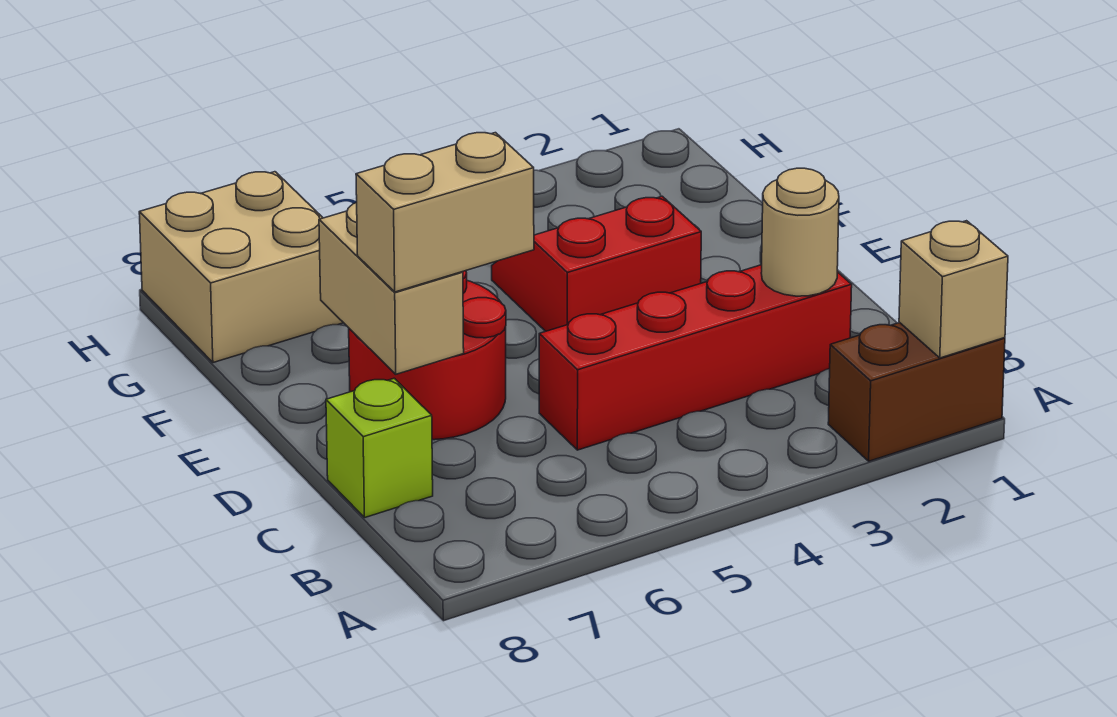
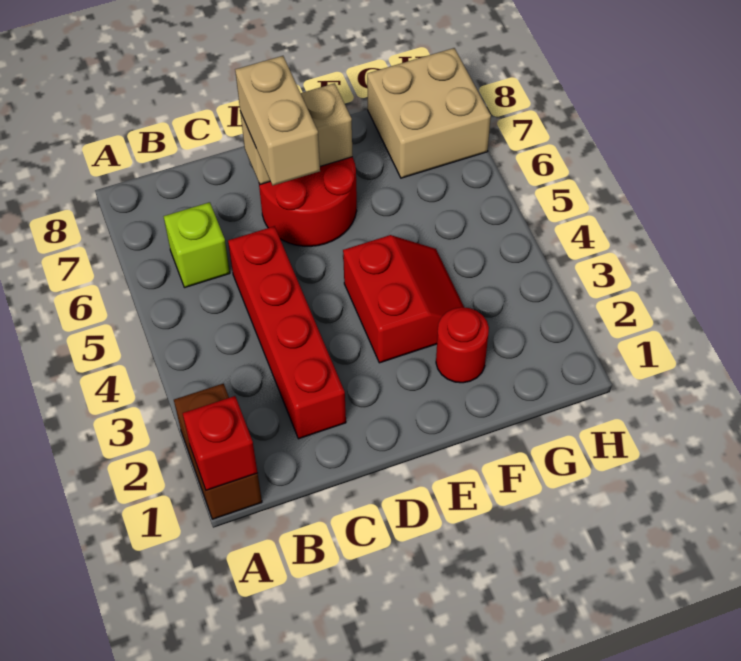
tan brick A1 level 2 -> red brick A1 level 2
tan round brick C2 level 2 -> none
lime brick C8 level 1 -> lime brick B6 level 1
none -> red round brick F2 level 1

